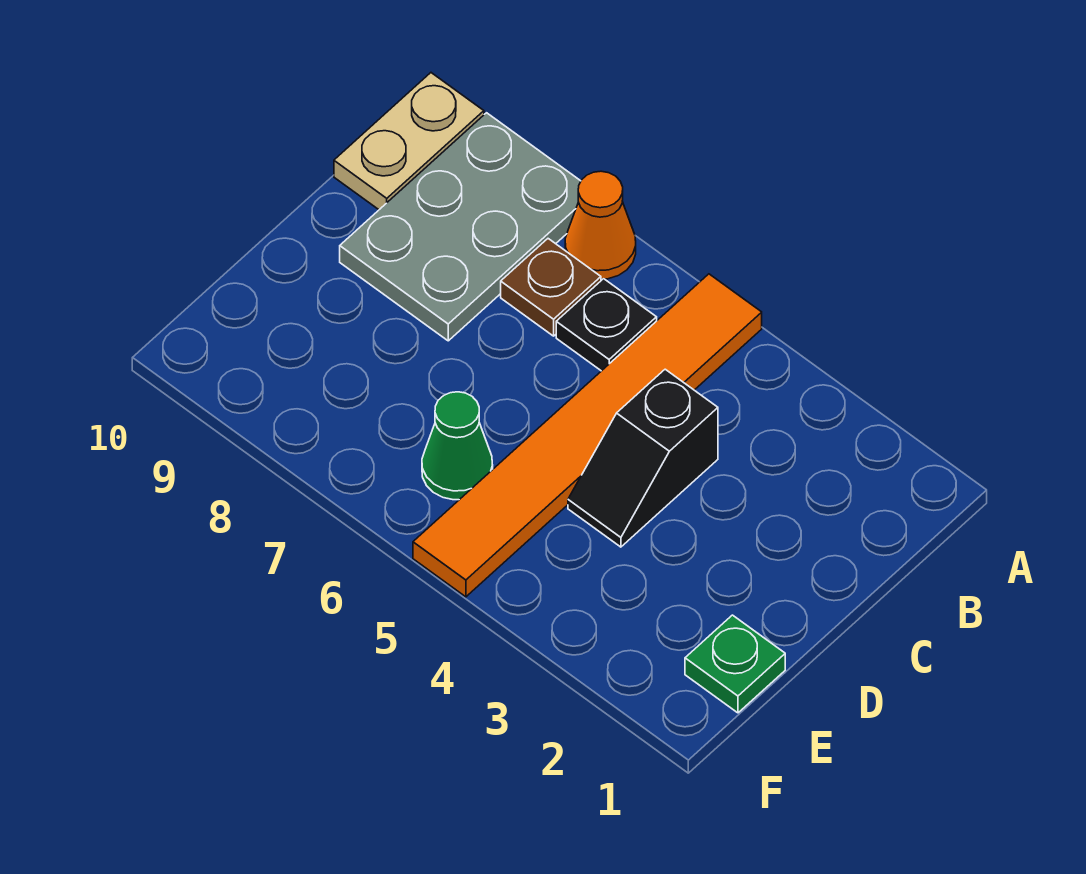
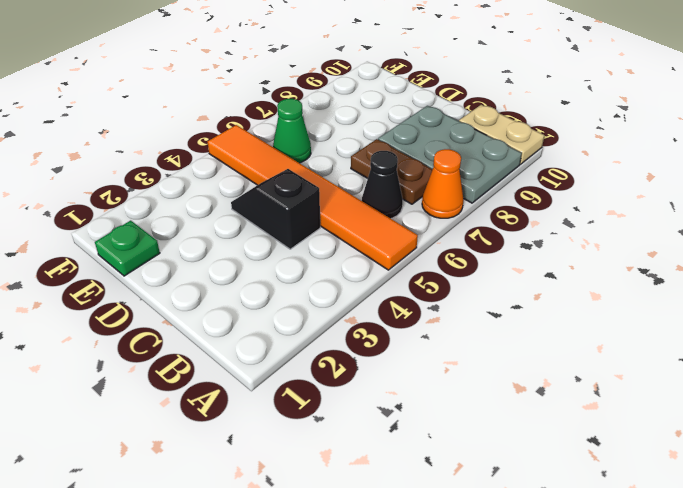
black plate B6 level 1 -> black cone B6 level 1
brown plate B7 level 1 -> brown plate B7:C7 level 1

